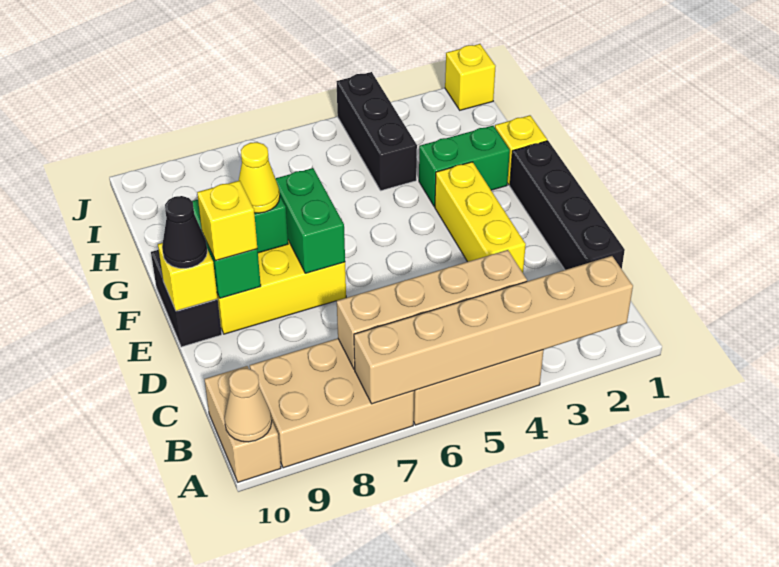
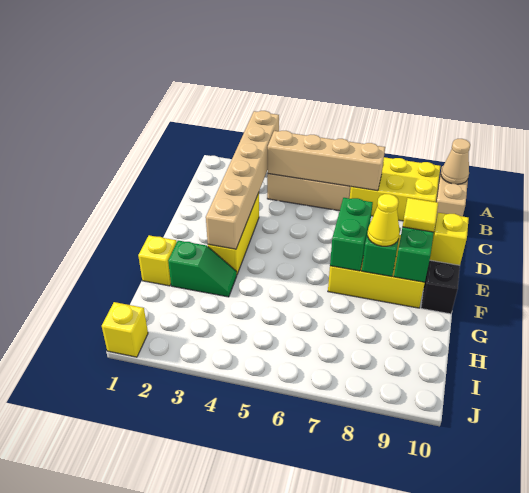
tan brick A2:A7 level 2 -> tan brick A3:F3 level 2
tan brick A7:B9 level 1 -> yellow brick A7:B9 level 1
black brick C1:F1 level 1 -> none
yellow brick E9 level 3 -> yellow tile E9 level 3
black cone E10 level 3 -> none
green brick G2:G3 level 1 -> green slope G2:G3 level 1 top 2
black brick H4:J4 level 1 -> none

